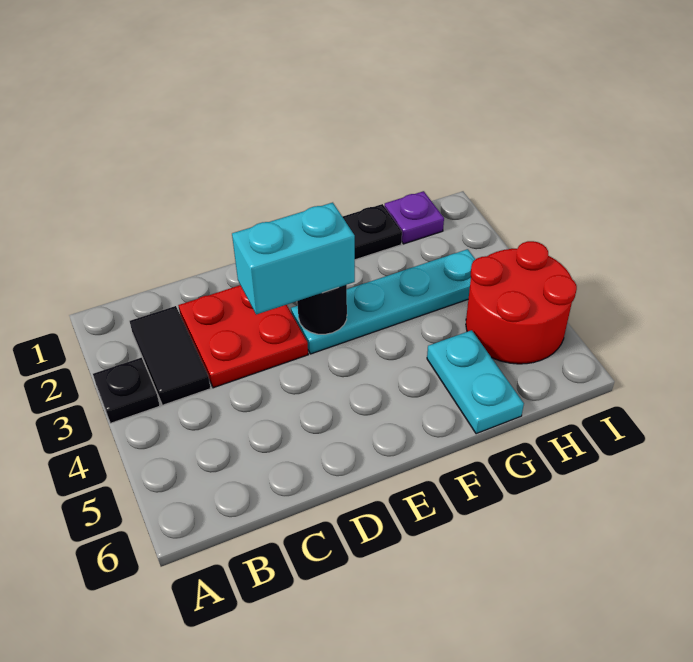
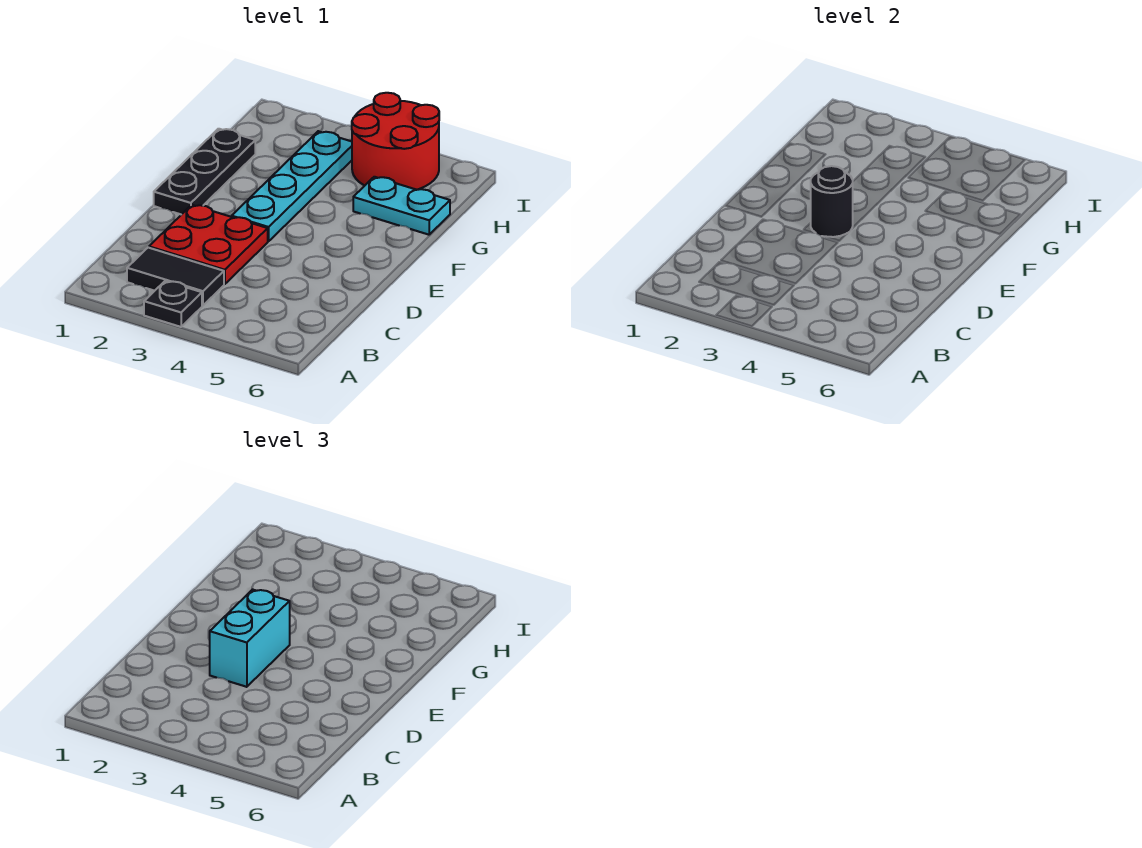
purple plate H1 level 1 -> none

